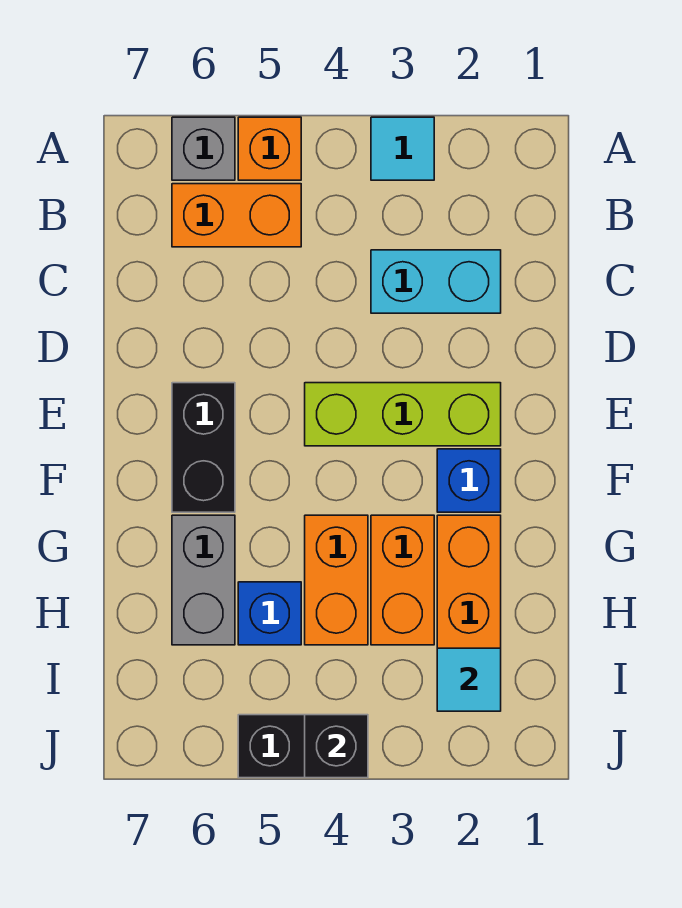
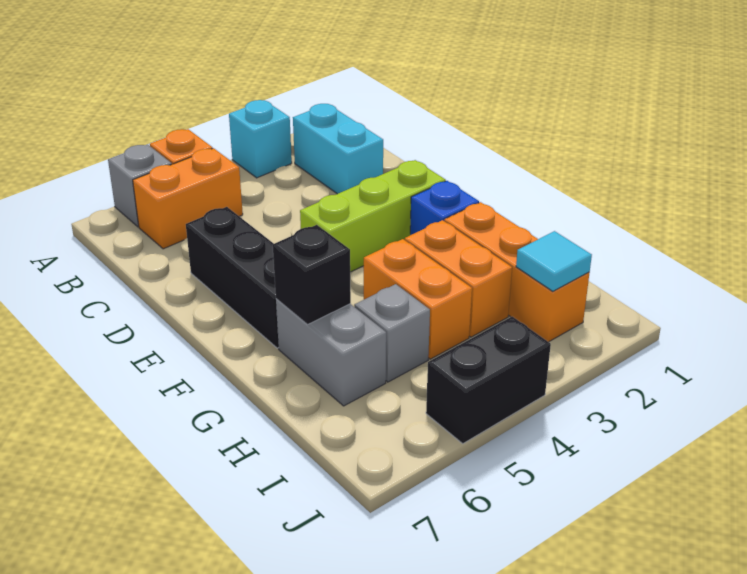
cyan tile A3 level 1 -> cyan brick A3 level 1
cyan brick C2:C3 level 1 -> cyan brick B2:C2 level 1
black brick E6:F6 level 1 -> black brick D6:F6 level 1
blue brick H5 level 1 -> grey brick H5 level 1
black brick J4 level 2 -> black brick G6 level 2

